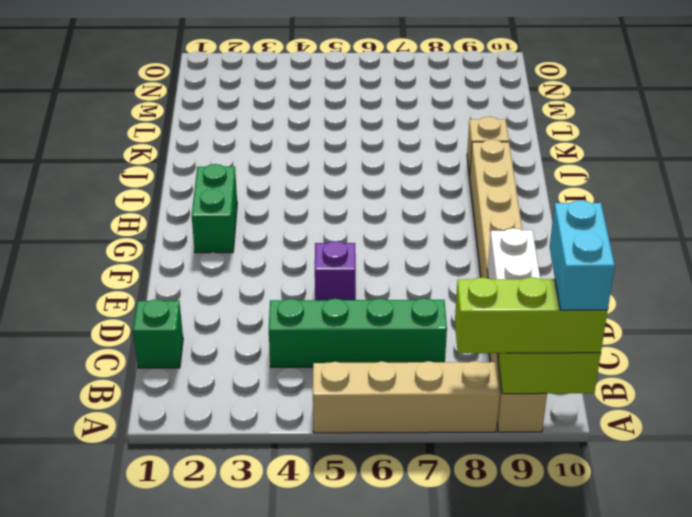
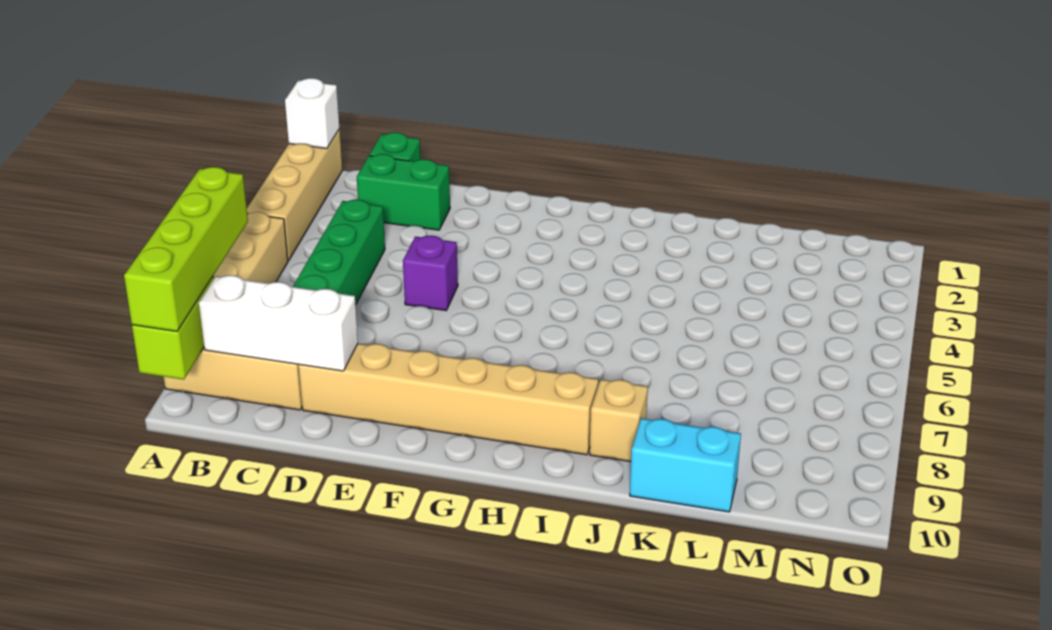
none -> tan brick A1:A4 level 1
none -> white brick A1 level 2
lime brick A8:A10 level 3 -> lime brick A7:A10 level 3
cyan brick A10:B10 level 4 -> cyan brick K10:L10 level 1
green brick G2:H2 level 1 -> green brick C2:D2 level 1

